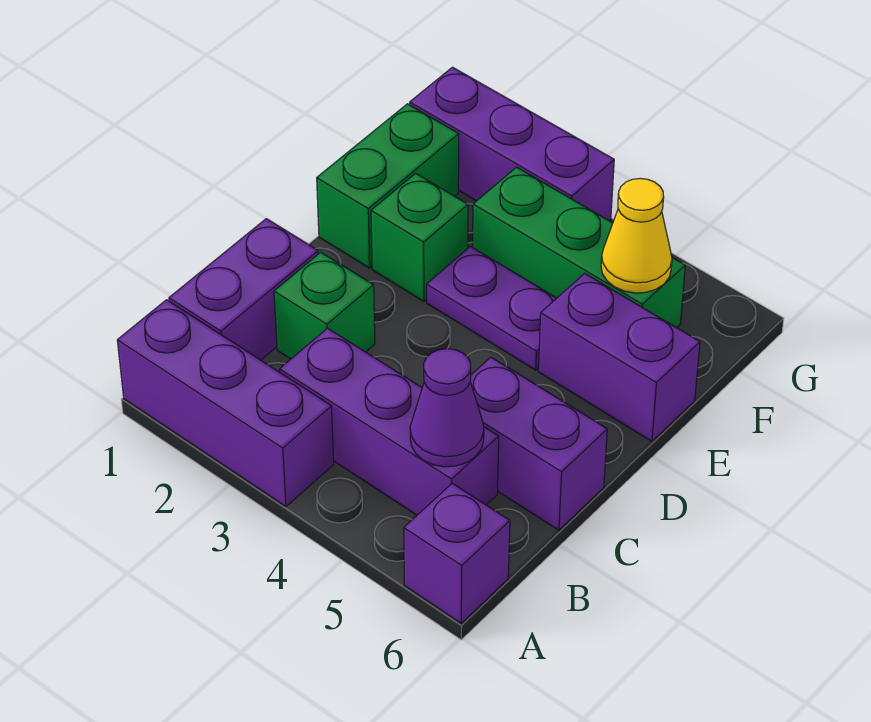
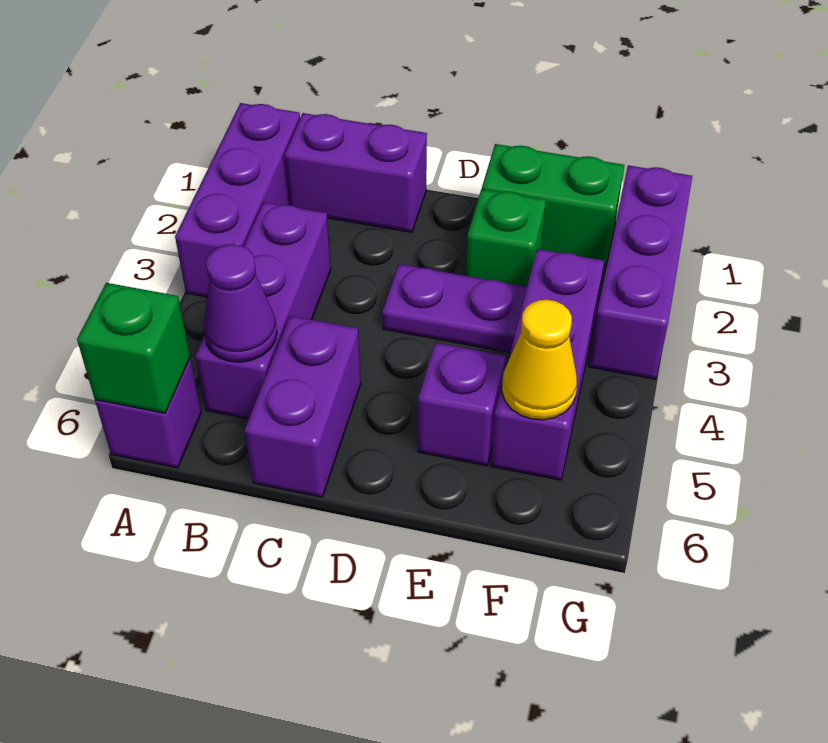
green brick C2 level 1 -> green brick A6 level 2
purple plate E3:E4 level 1 -> purple plate D3:E3 level 1
purple brick E5:E6 level 1 -> purple brick E5 level 1
green brick F3:F5 level 1 -> purple brick F3:F5 level 1

